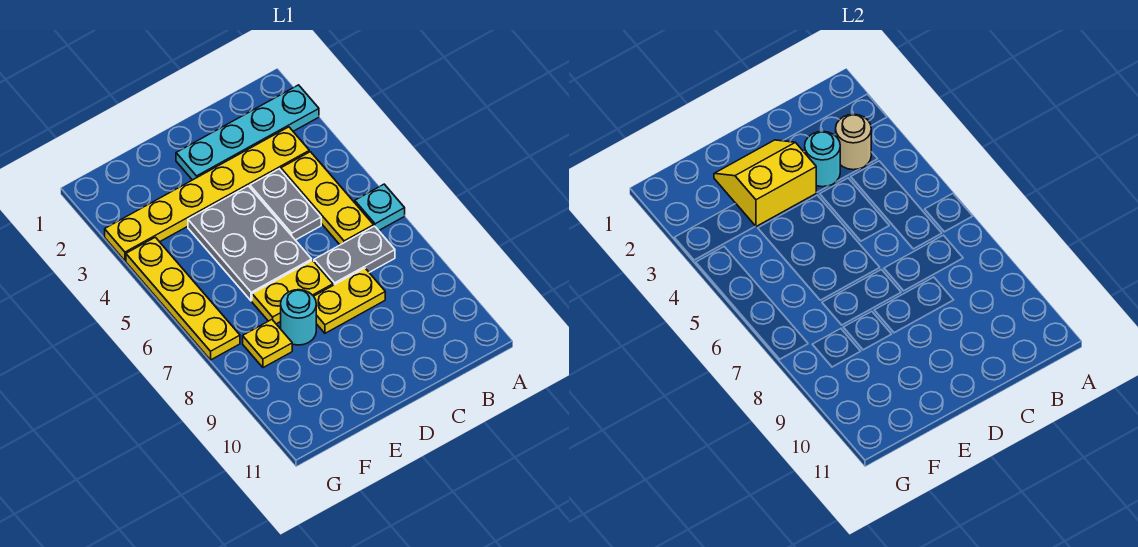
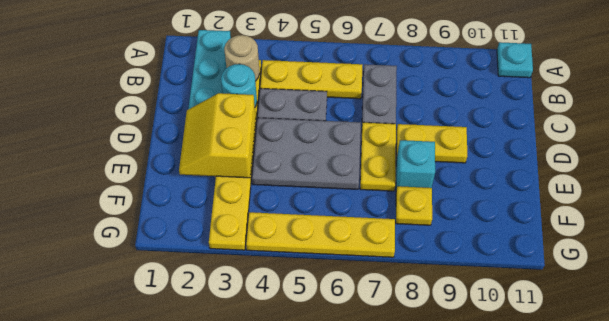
cyan plate A6 level 1 -> cyan plate A11 level 1
yellow plate C8:D8 level 1 -> yellow plate D8:D9 level 1
cyan round brick E8 level 1 -> cyan brick E8 level 1

